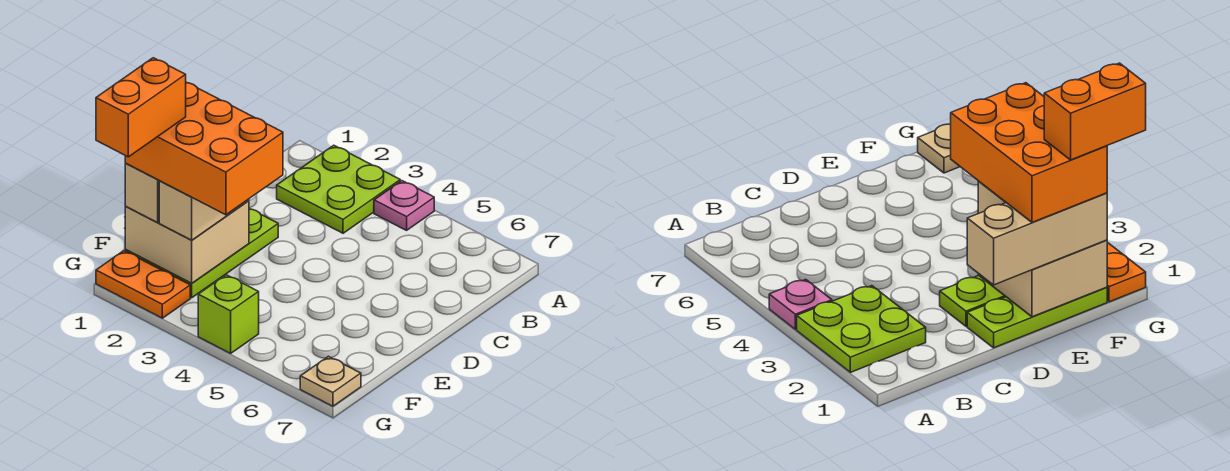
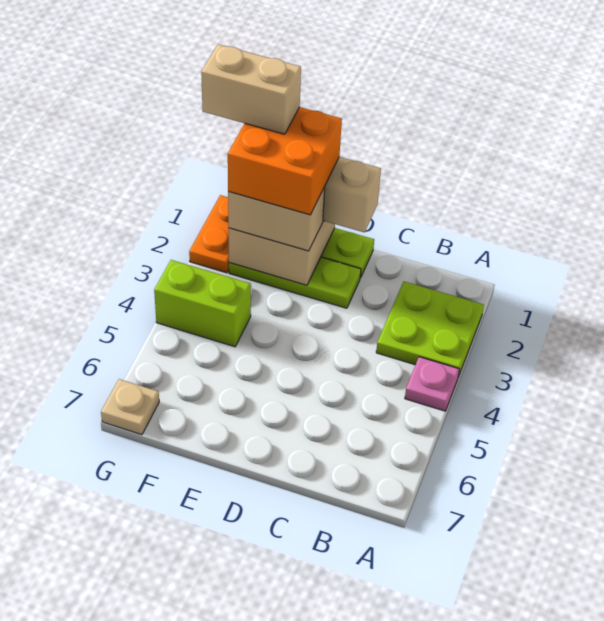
orange brick E1:F3 level 4 -> orange brick E1:F2 level 4
orange brick F1:G1 level 5 -> tan brick F1:G1 level 5
lime brick G4 level 1 -> lime brick F4:G4 level 1

